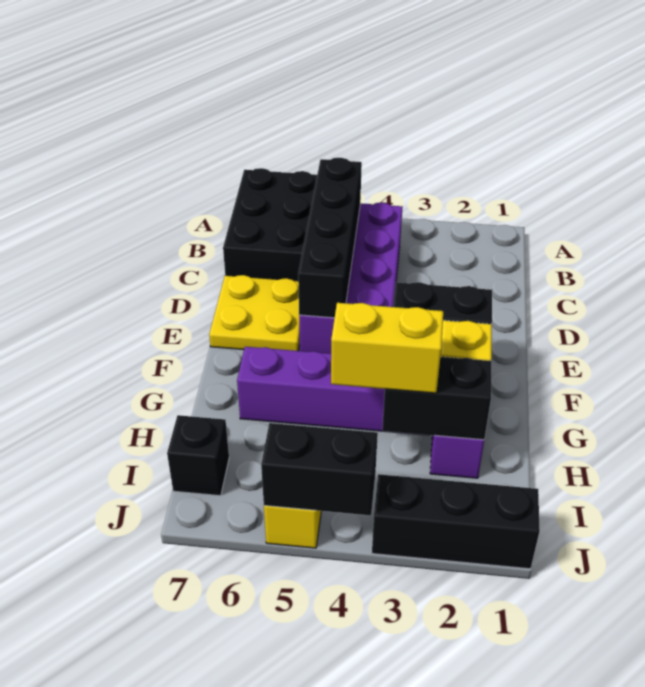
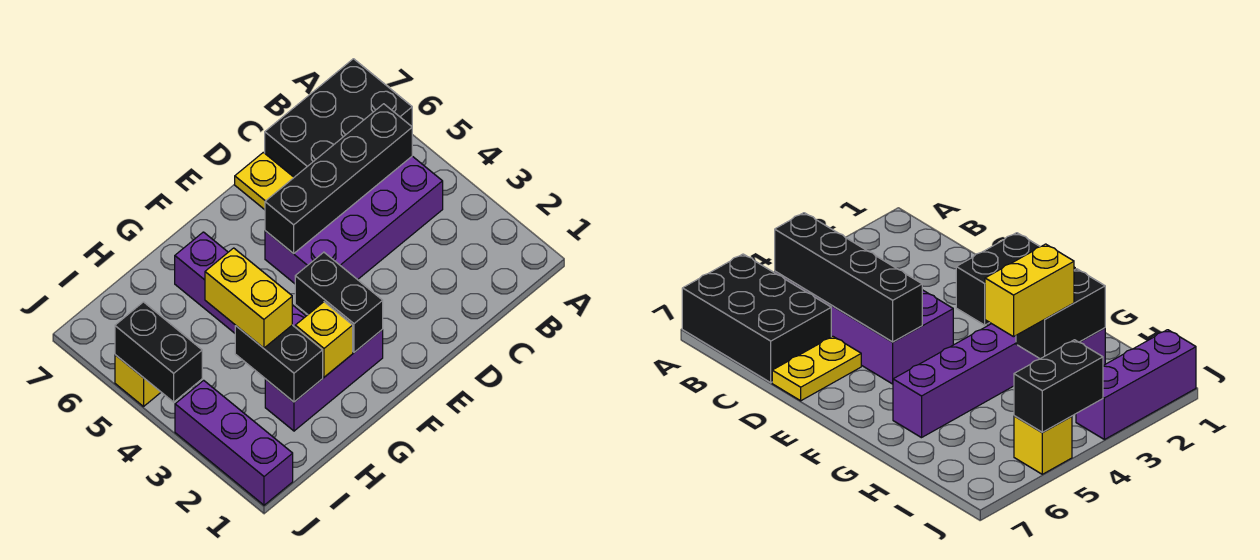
yellow plate D6:E7 level 1 -> yellow plate D6:D7 level 1
black brick I7 level 1 -> none
black brick J1:J3 level 1 -> purple brick J1:J3 level 1

